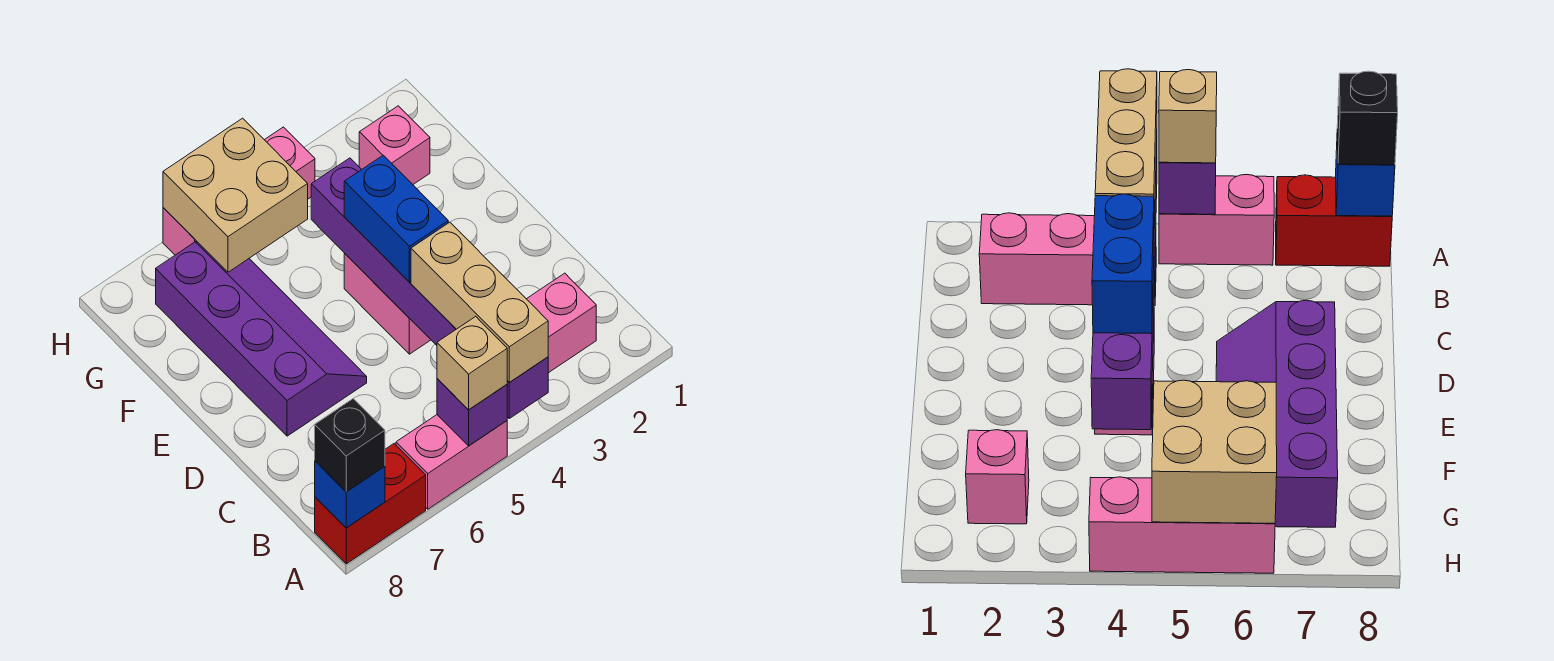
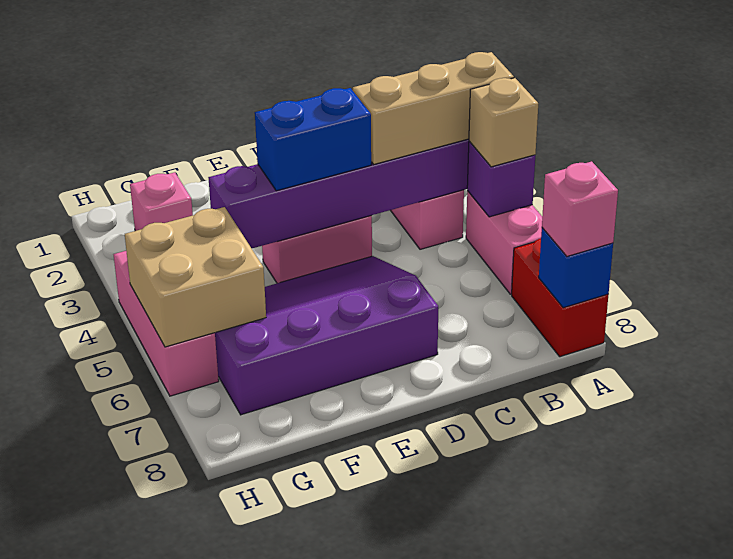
black brick A8 level 3 -> pink brick A8 level 3
purple slope D6:G7 level 1 top 7 -> purple slope D5:G7 level 1 top 7

